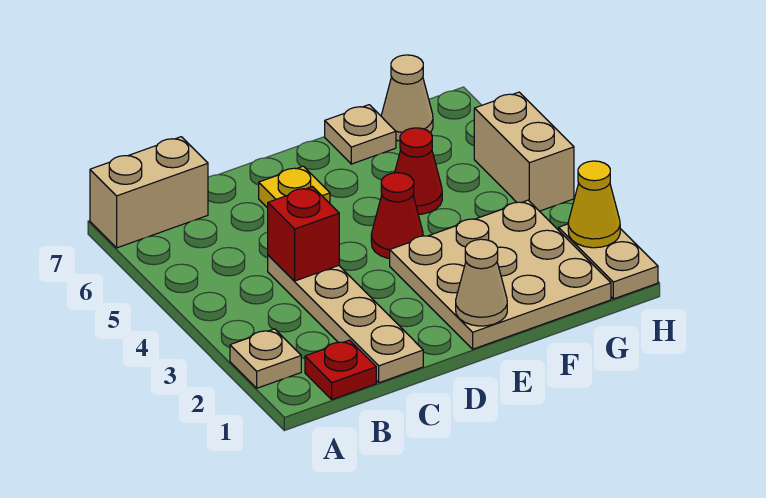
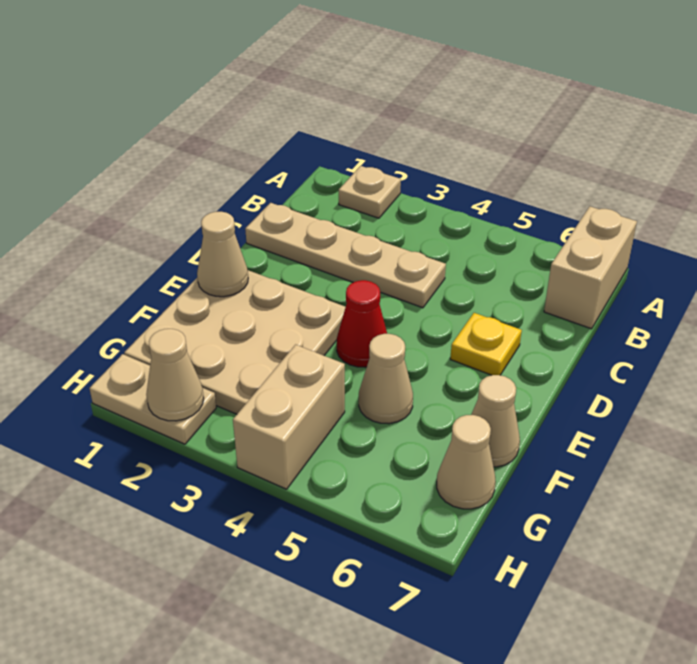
red plate B1 level 1 -> none
red brick C4 level 2 -> none
red cone F5 level 1 -> tan cone F5 level 1
tan plate F7 level 1 -> tan cone F7 level 1
yellow cone H2 level 2 -> tan cone H2 level 2
tan brick H4:H5 level 1 -> tan brick G4:H4 level 1

